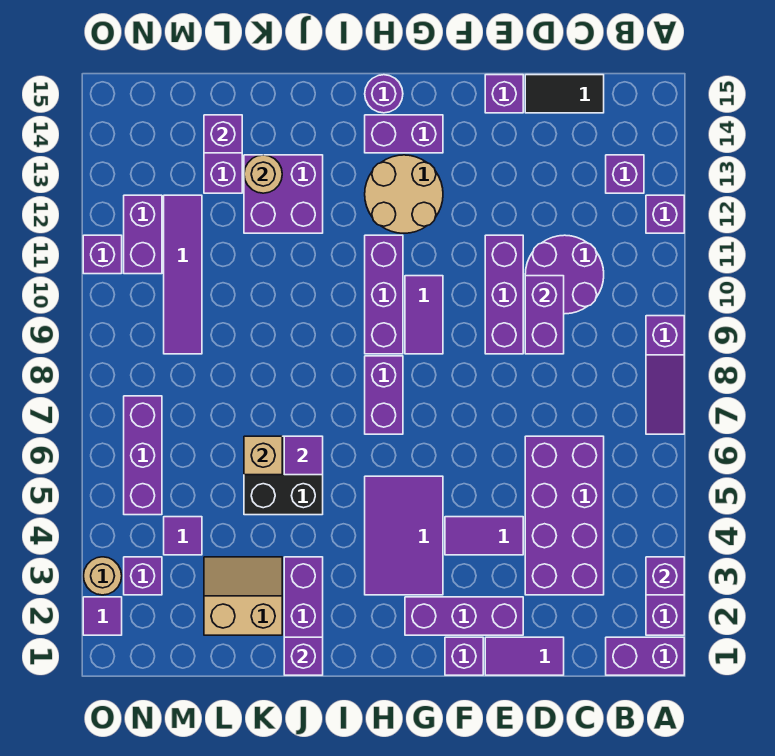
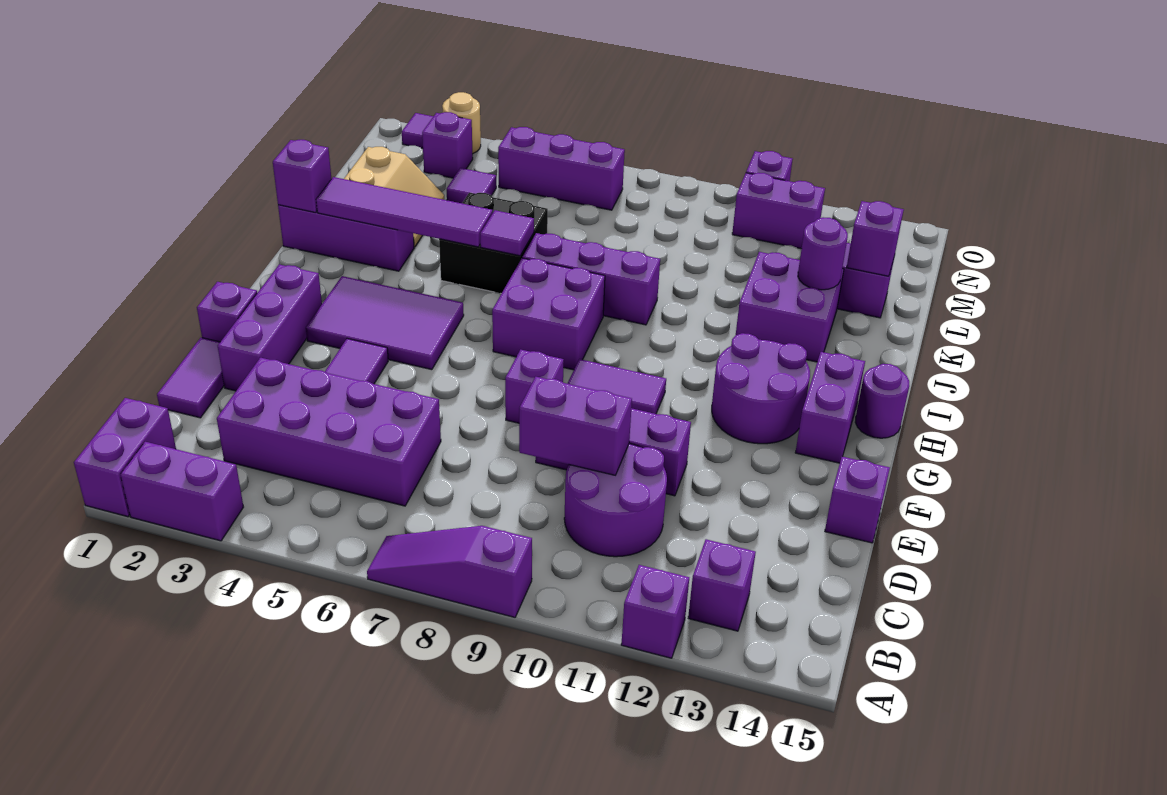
purple brick A3 level 2 -> purple brick F8 level 1
black tile C15:D15 level 1 -> none
tan round brick G12:H13 level 1 -> purple round brick G12:H13 level 1
purple brick H7:H8 level 1 -> purple brick H7:I8 level 1
purple brick H9:H11 level 1 -> purple brick J7:J9 level 1
tan brick K6 level 2 -> none
tan round brick K13 level 2 -> purple round brick K13 level 2
purple tile M9:M12 level 1 -> purple tile J2:J5 level 2

